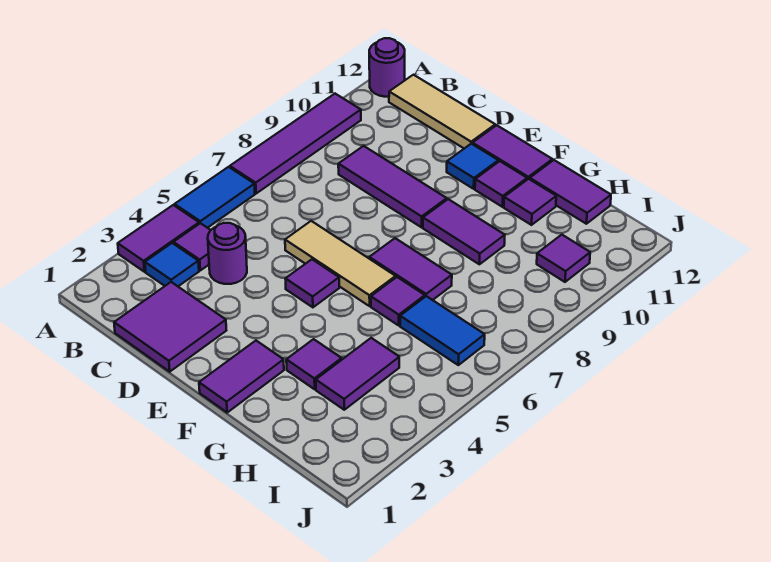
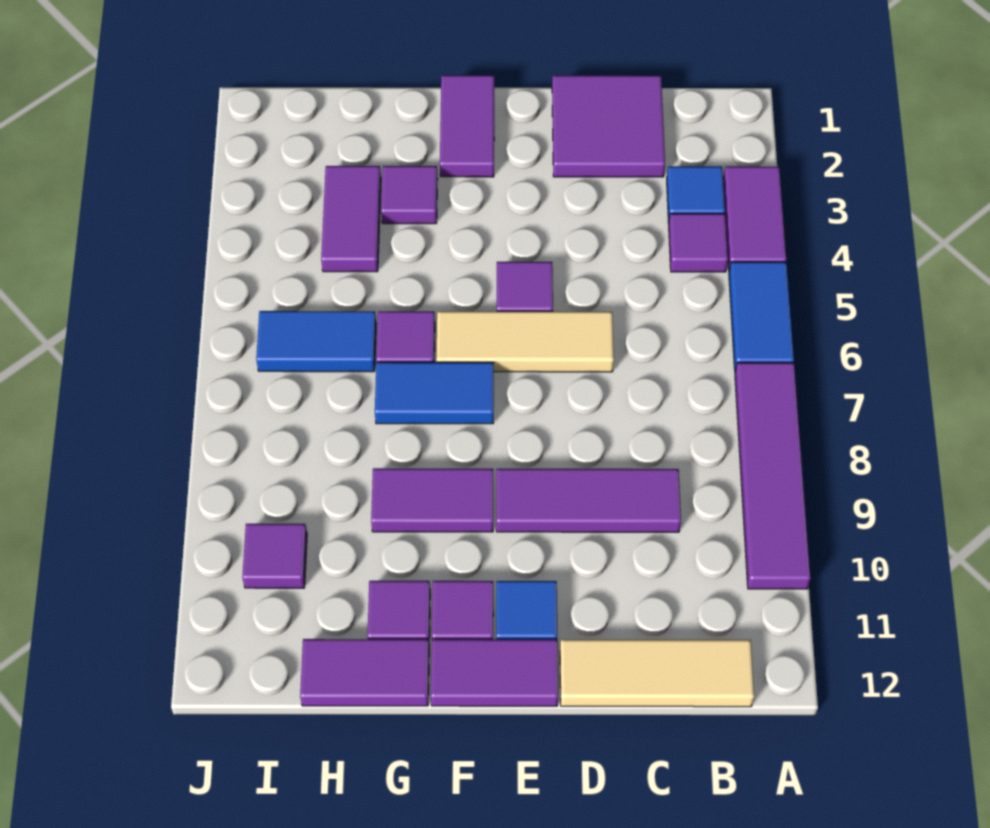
purple round brick A12 level 1 -> none
purple round brick C4 level 1 -> none
purple tile F7:G7 level 1 -> blue tile F7:G7 level 1

